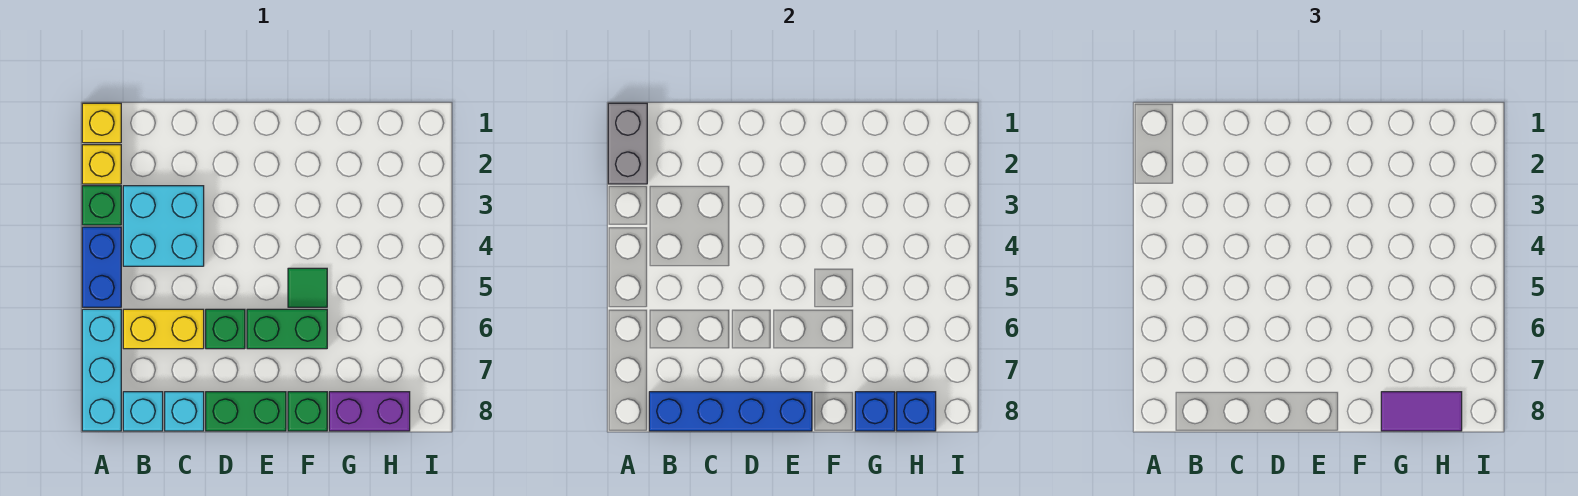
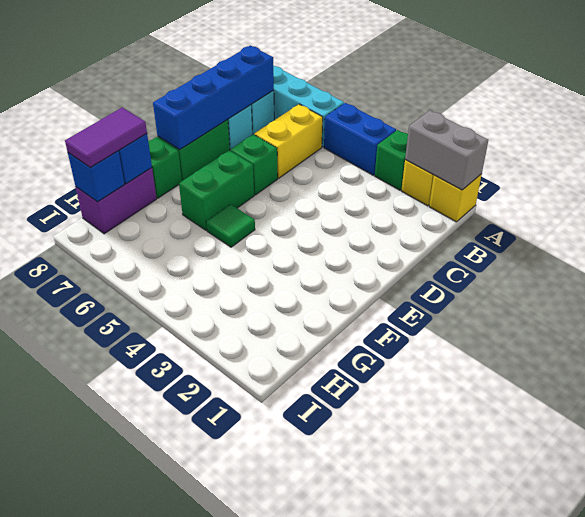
cyan brick B3:C4 level 1 -> none

